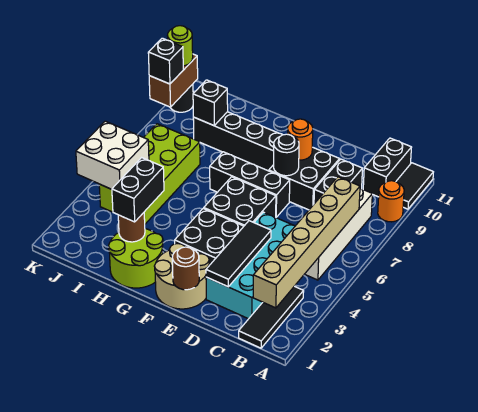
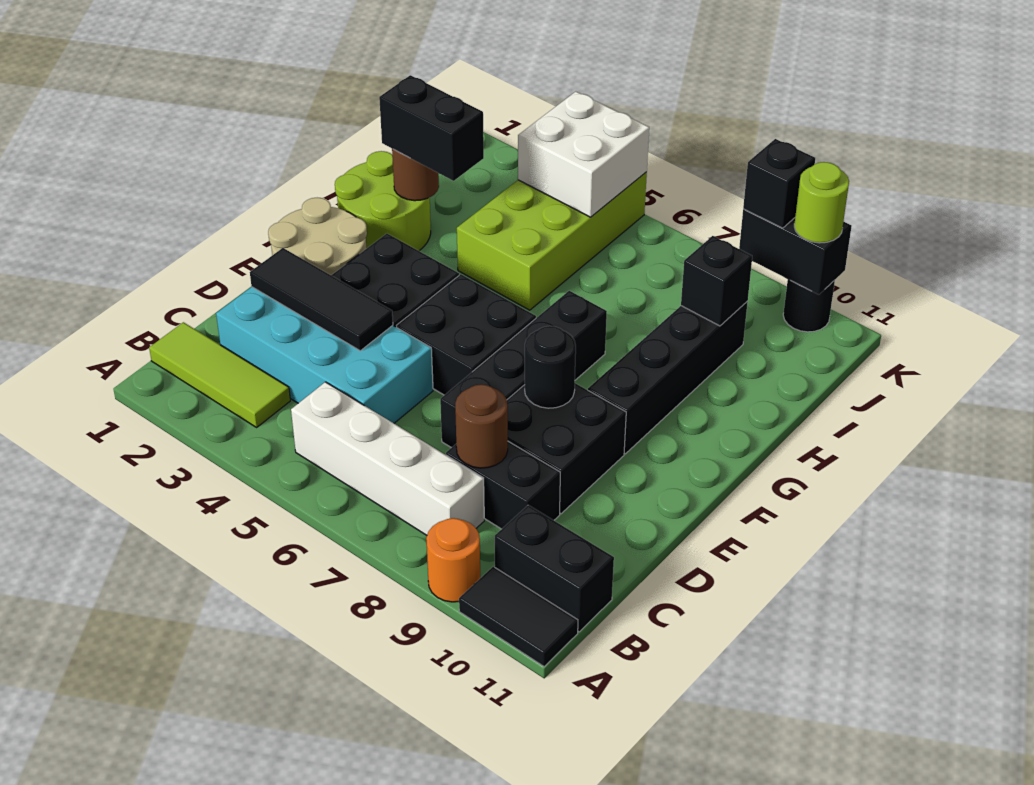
black tile B1:B3 level 1 -> lime tile B1:B3 level 1
tan brick B2:B7 level 2 -> none
brown round brick E1 level 2 -> brown round brick C8 level 2
black brick E7:G7 level 1 -> black brick D7:G7 level 1
orange round brick E9 level 2 -> none
lime brick I4:J7 level 1 -> lime brick H4:K5 level 1
brown brick K9:K10 level 2 -> black brick K9:K10 level 2

